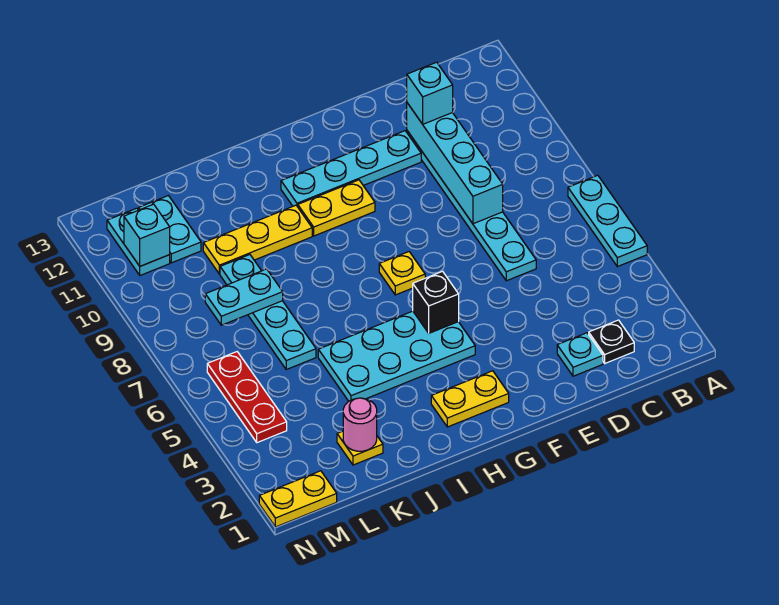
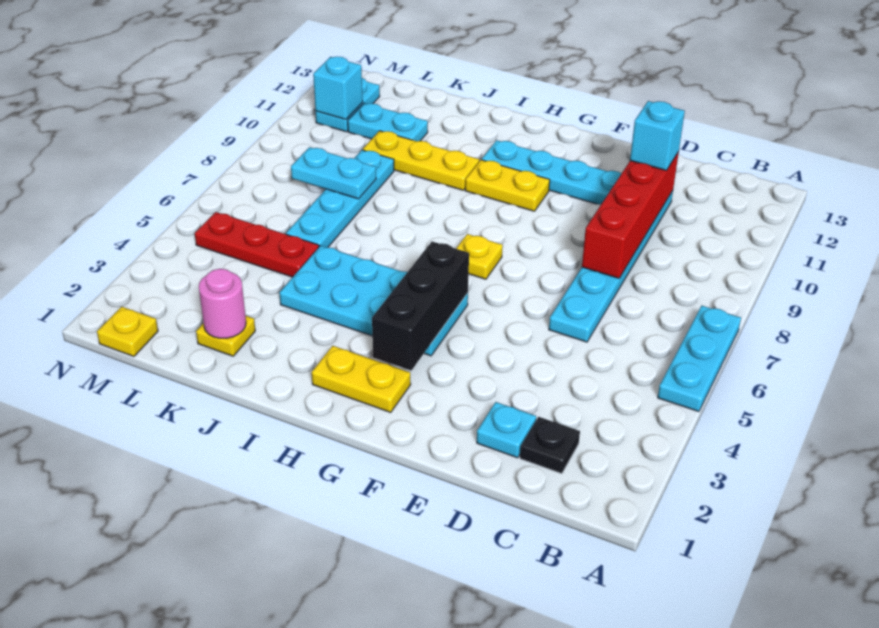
cyan brick D8:D11 level 2 -> red brick D8:D11 level 2
black brick G5 level 2 -> black brick G3:G5 level 2
cyan plate L11:L12 level 1 -> cyan plate K11:L11 level 1
yellow plate M1:N1 level 1 -> yellow plate M1 level 1
red plate M4:M6 level 1 -> red plate K5:M5 level 1

